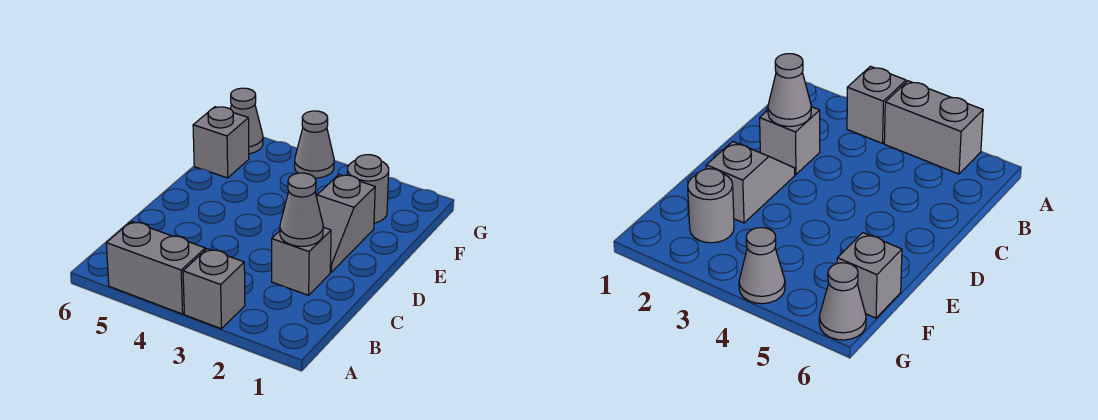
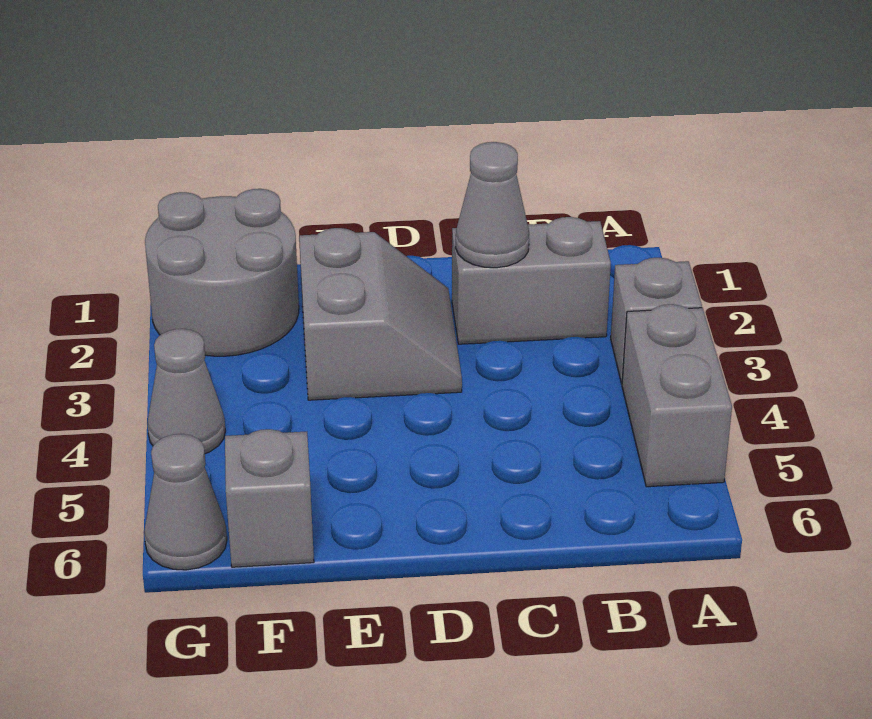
grey brick C2 level 1 -> grey brick B2:C2 level 1
grey slope D2:E2 level 1 top E -> grey slope D2:E3 level 1 top E
grey round brick F2 level 1 -> grey round brick F1:G2 level 1

